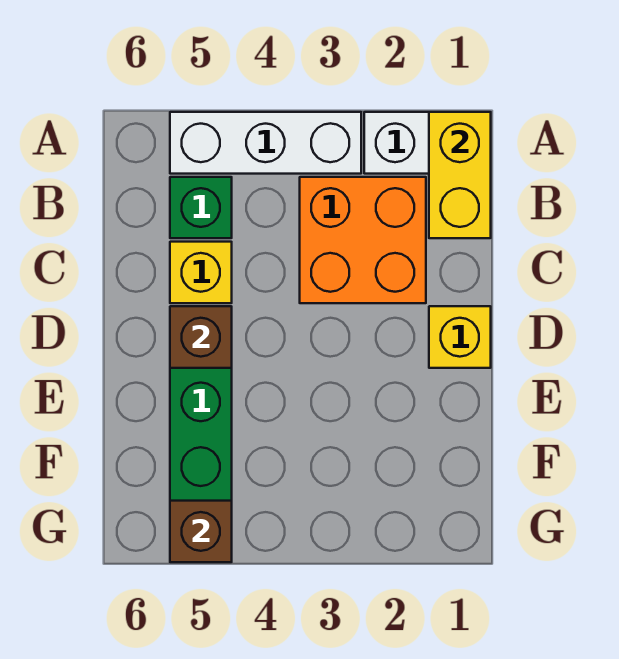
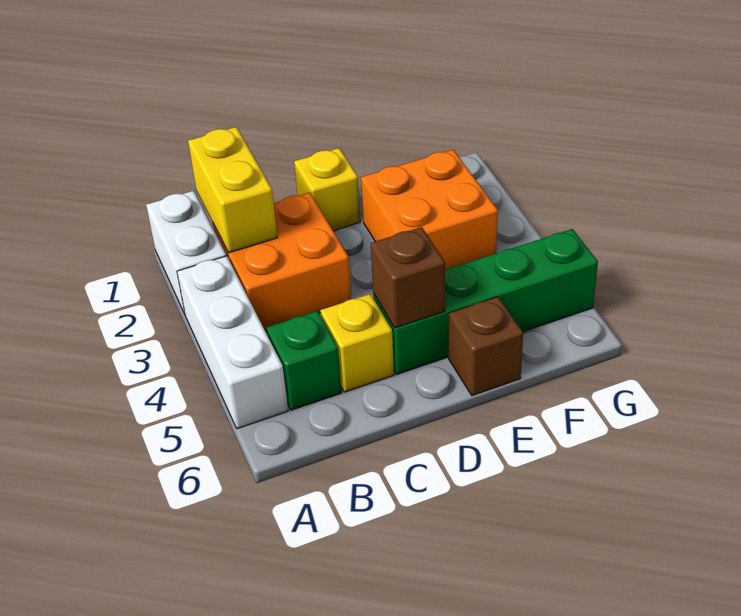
yellow brick A1:B1 level 2 -> yellow brick B1:B2 level 2
none -> orange brick E2:F3 level 1
brown brick G5 level 2 -> brown brick E6 level 1

